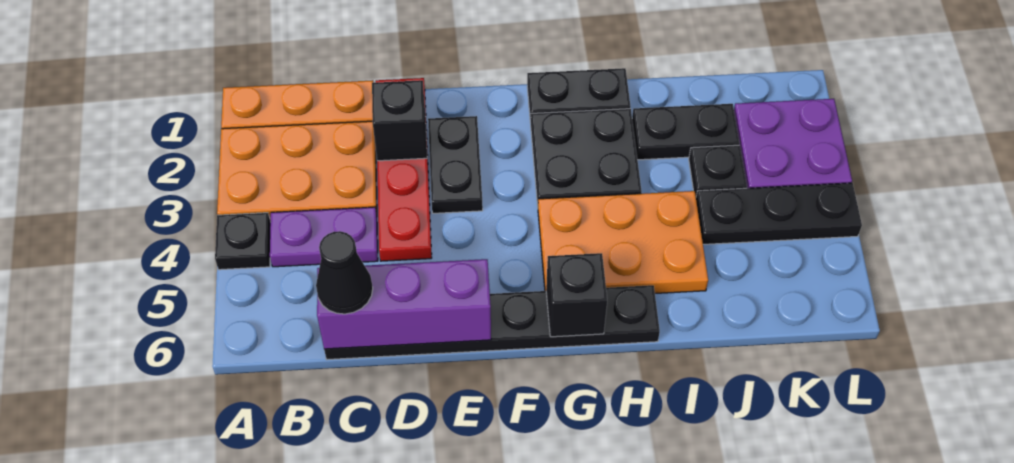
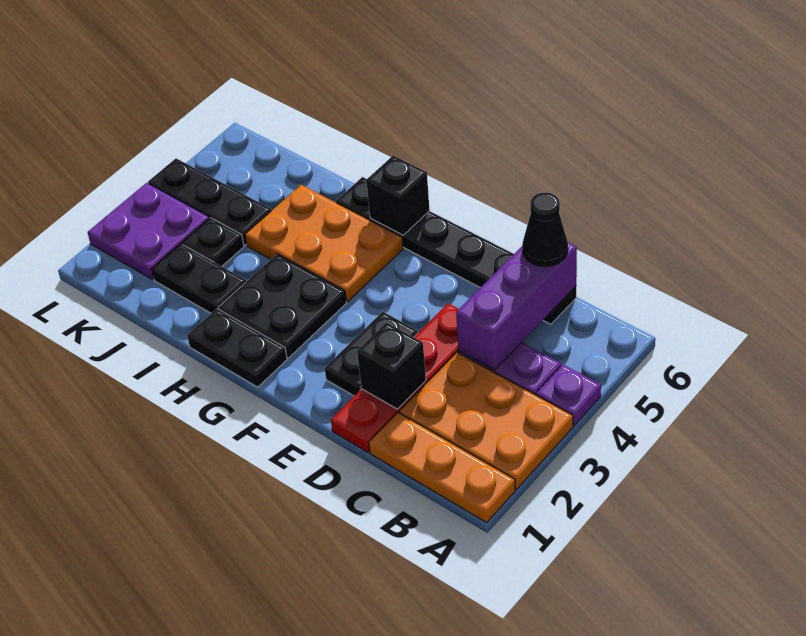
black plate A4 level 1 -> purple plate A4 level 1
purple brick C6:E6 level 2 -> purple brick C4:C6 level 2

